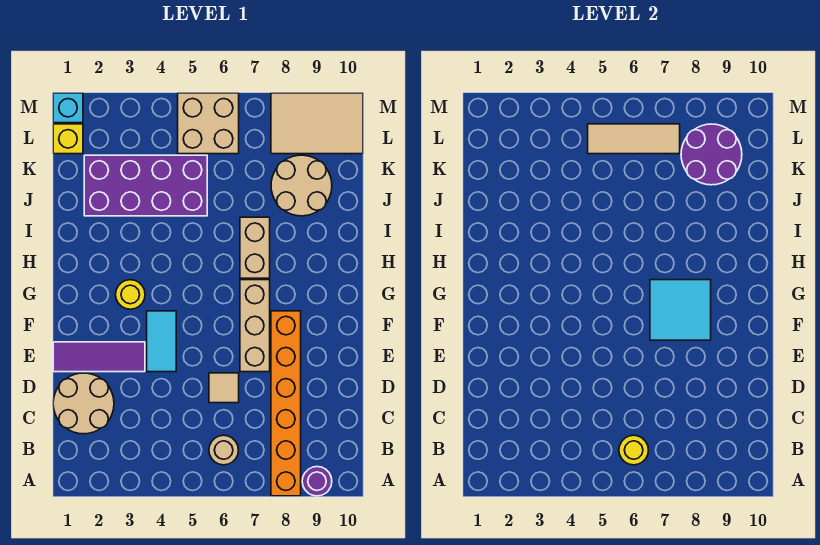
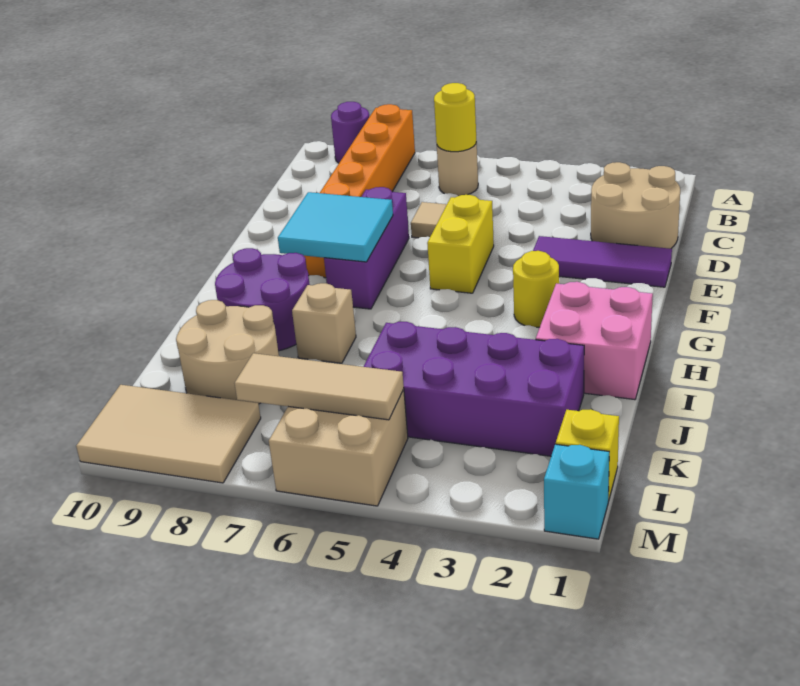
cyan tile E4:F4 level 1 -> none
none -> yellow brick E5:F5 level 1
tan brick E7:G7 level 1 -> purple brick E7:G7 level 1
none -> pink brick H1:I2 level 1
tan brick H7:I7 level 1 -> tan brick I7 level 1
purple round brick K8:L9 level 2 -> purple round brick H8:I9 level 1

